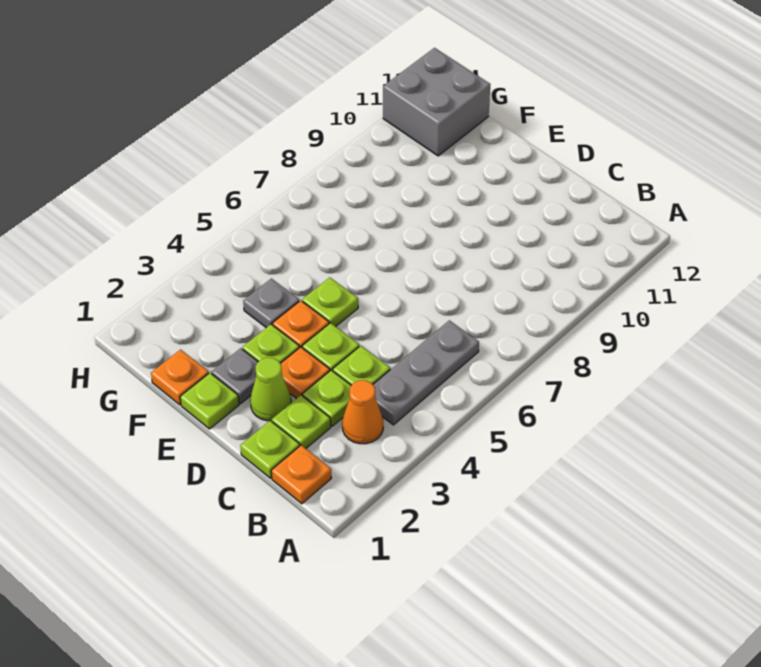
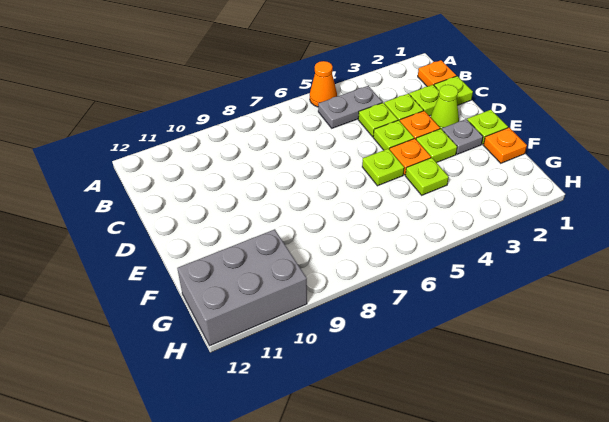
orange cone B3 level 1 -> orange cone A5 level 1
grey plate B4:B6 level 1 -> grey plate B4:B5 level 1
grey plate F4 level 1 -> lime plate F4 level 1
grey brick G11:H12 level 1 -> grey brick G10:H12 level 1

